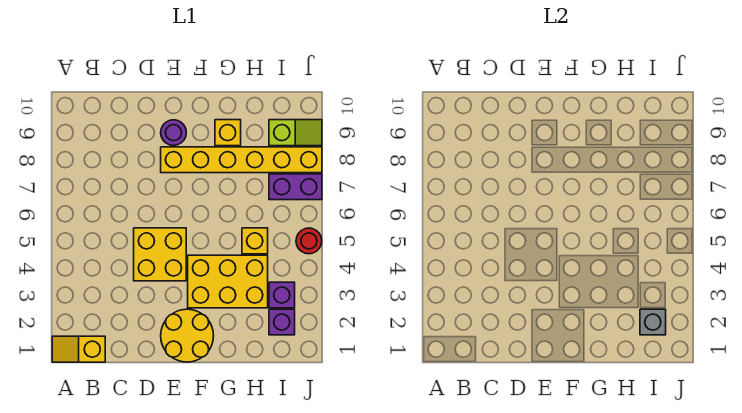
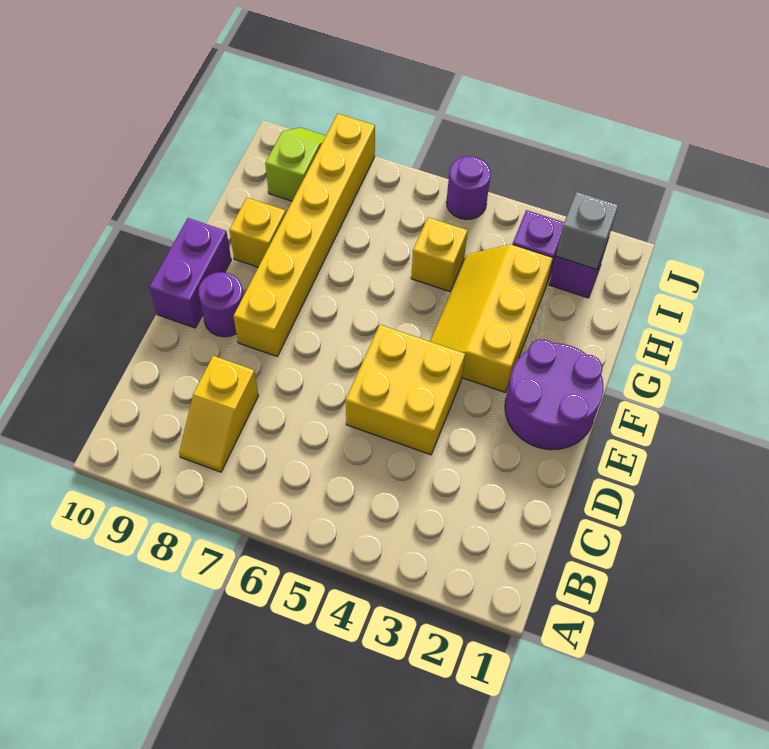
yellow slope A1:B1 level 1 top B -> yellow slope B8:C8 level 1 top C
yellow round brick E1:F2 level 1 -> purple round brick E1:F2 level 1
yellow brick F3:H4 level 1 -> yellow slope F3:H4 level 1 top 3
purple brick I7:J7 level 1 -> purple brick E10:F10 level 1
red round brick J5 level 1 -> purple round brick J5 level 1

